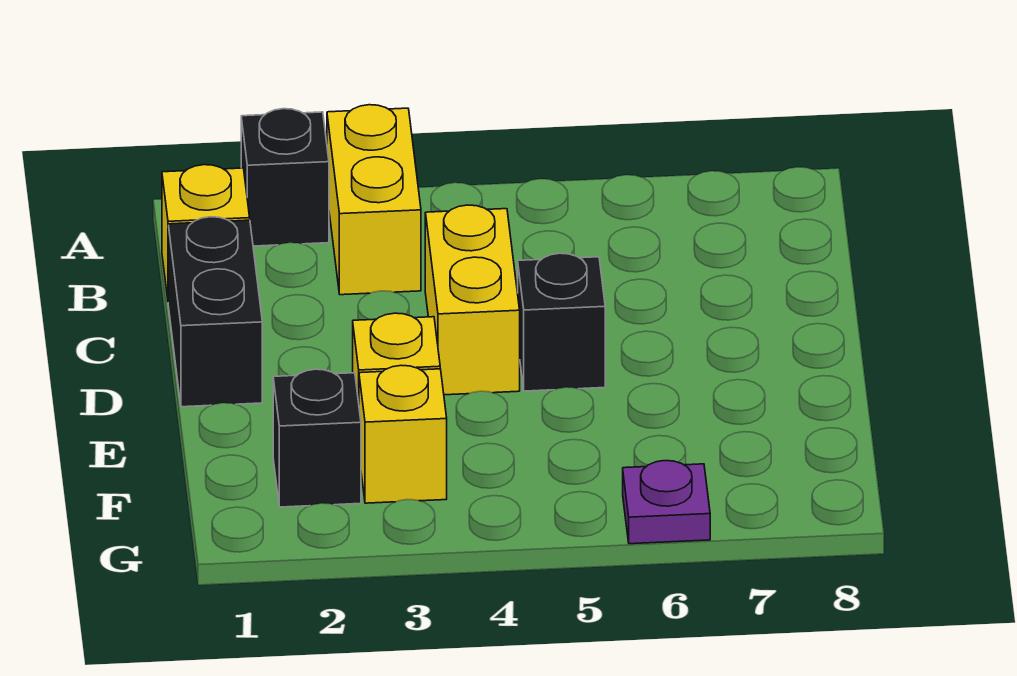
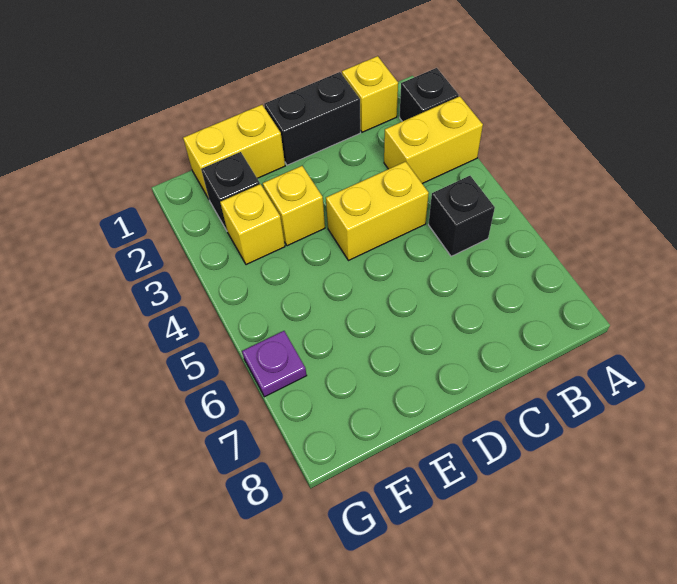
black brick D5 level 1 -> black brick B5 level 1
none -> yellow brick E1:F1 level 1

